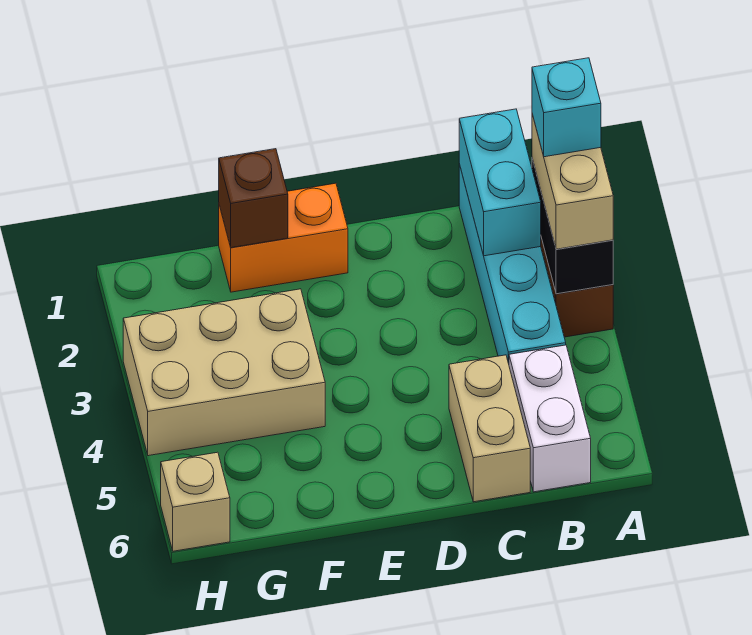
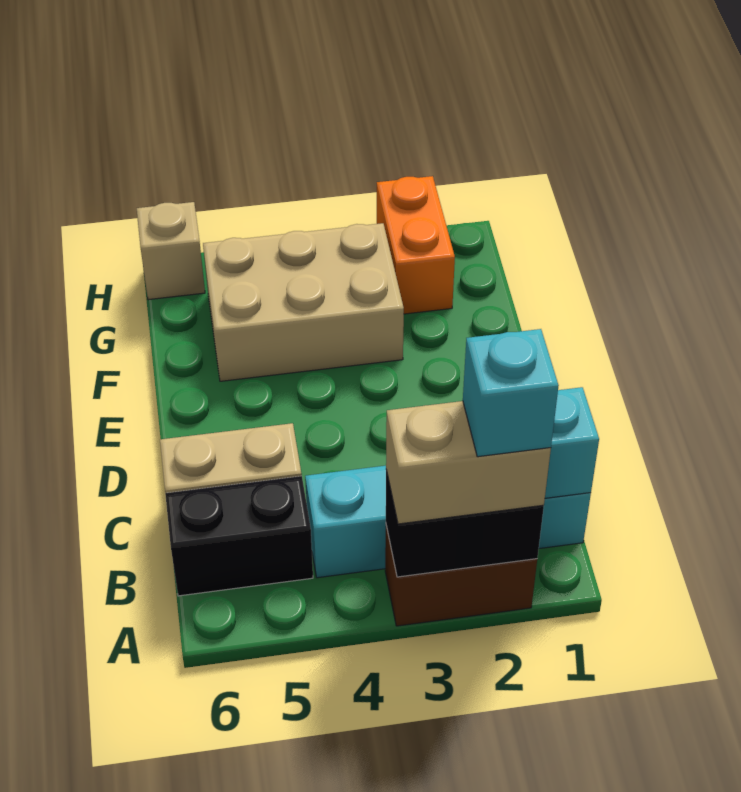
white brick B5:B6 level 1 -> black brick B5:B6 level 1
orange brick E1:F1 level 1 -> orange brick G2:H2 level 1
brown brick F1 level 2 -> none
tan brick F3:H4 level 1 -> tan brick F3:G5 level 1

